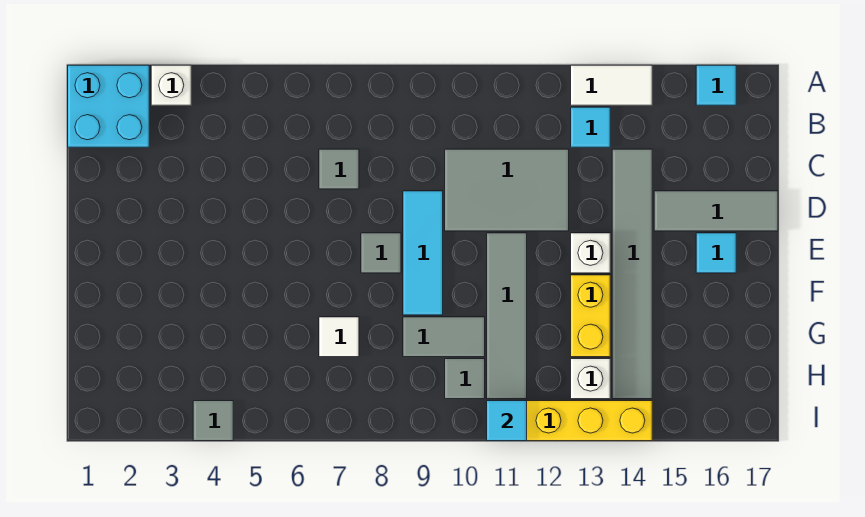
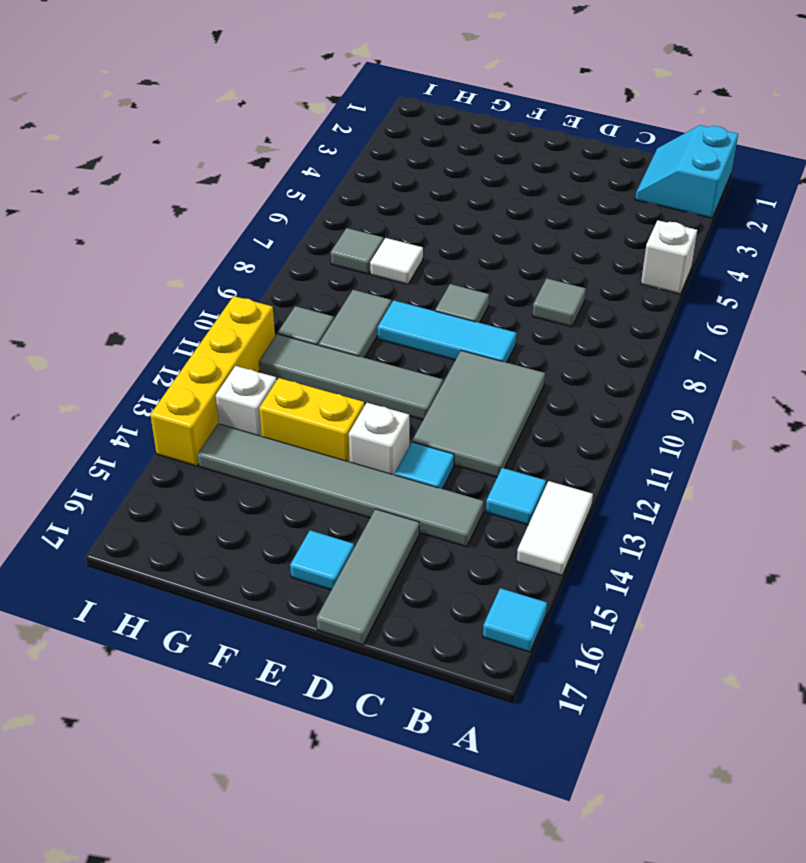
cyan brick A1:B2 level 1 -> cyan slope A1:B2 level 1 top A
white brick A3 level 1 -> white brick A5 level 1
grey tile I4 level 1 -> grey tile H7 level 1
cyan tile I11 level 2 -> cyan tile D13 level 1

